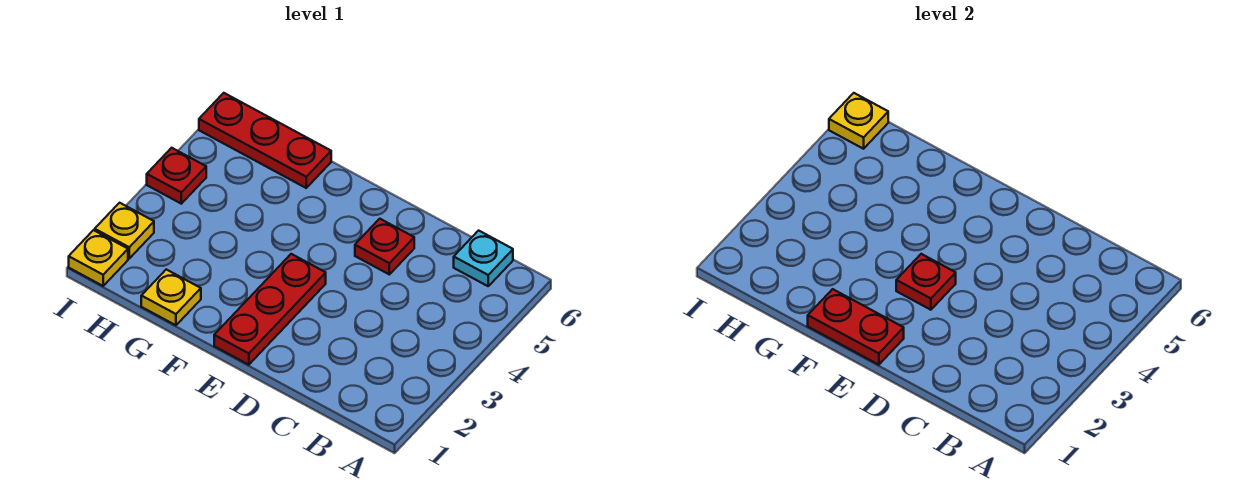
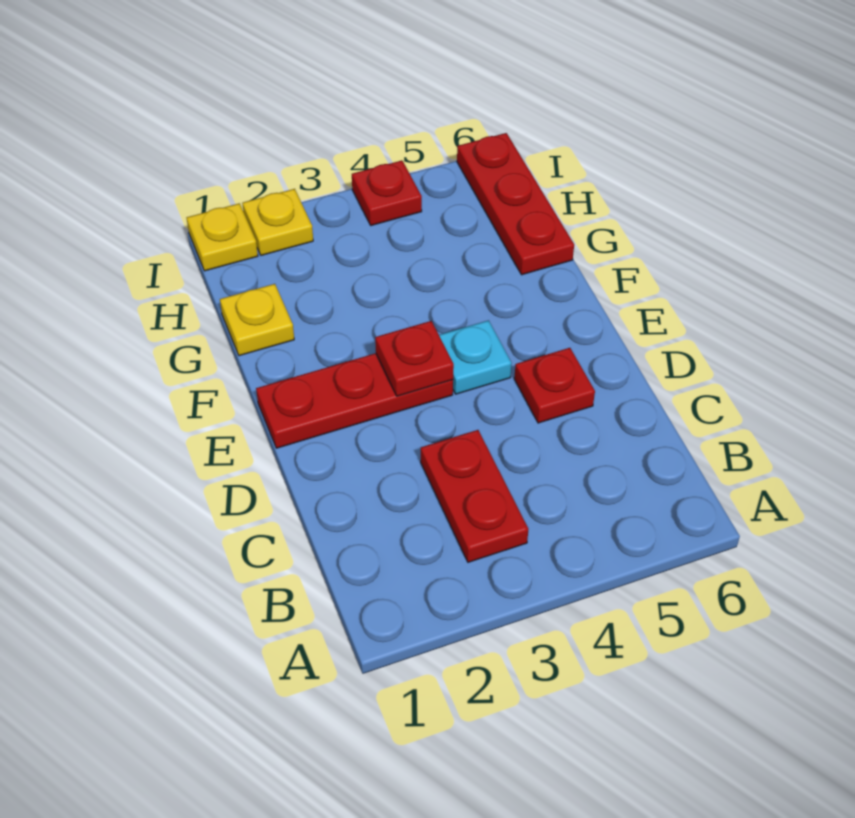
cyan plate B6 level 1 -> cyan plate E4 level 1
red plate E1:F1 level 2 -> red plate B3:C3 level 1
yellow plate I6 level 2 -> none

